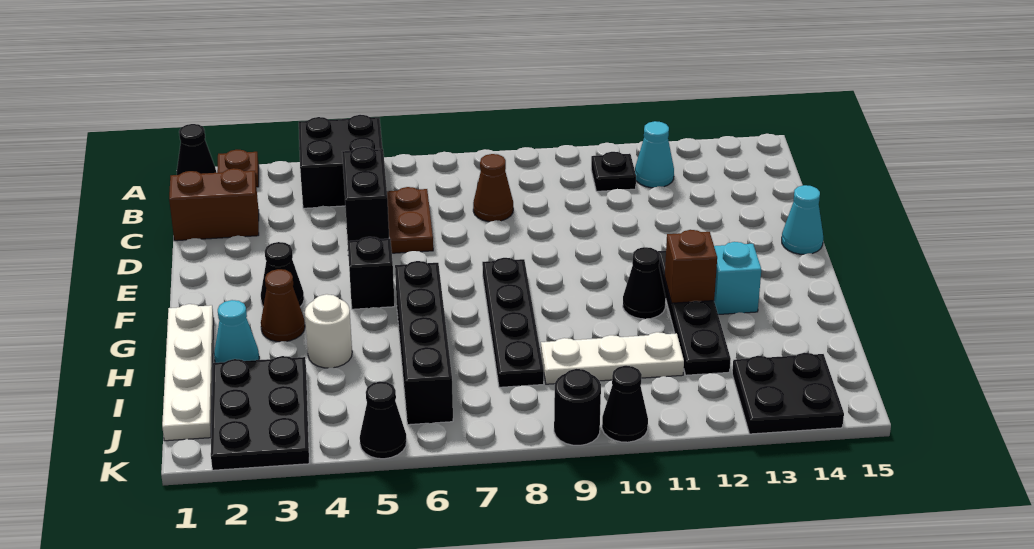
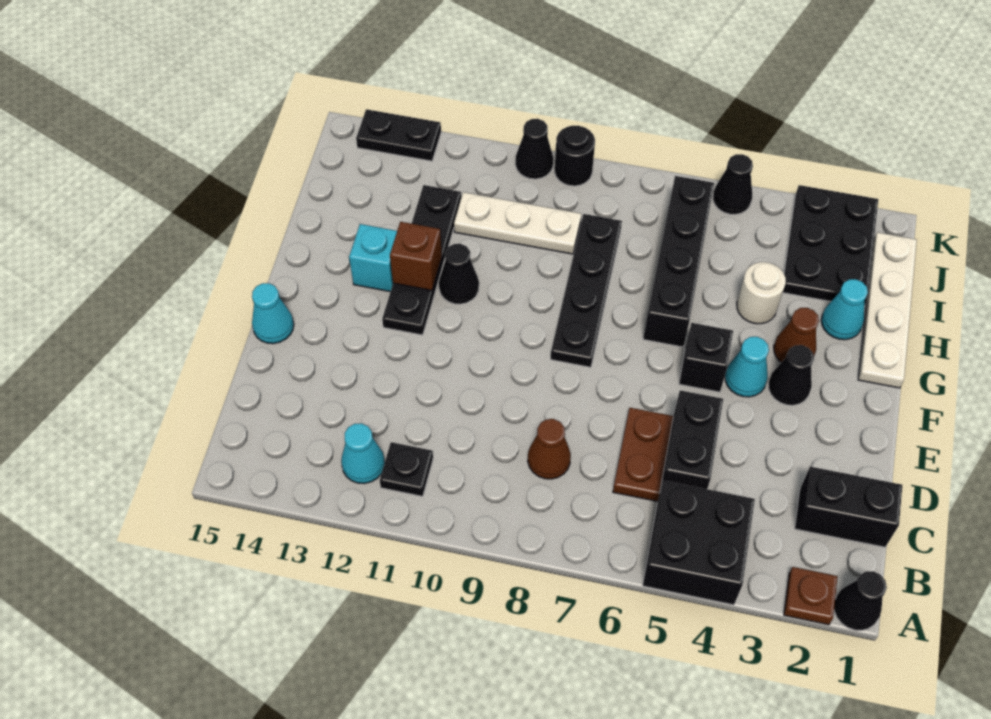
brown brick C1:C2 level 1 -> black brick C1:C2 level 1
none -> cyan cone F4 level 1
black plate J13:K14 level 1 -> black plate K13:K14 level 1

